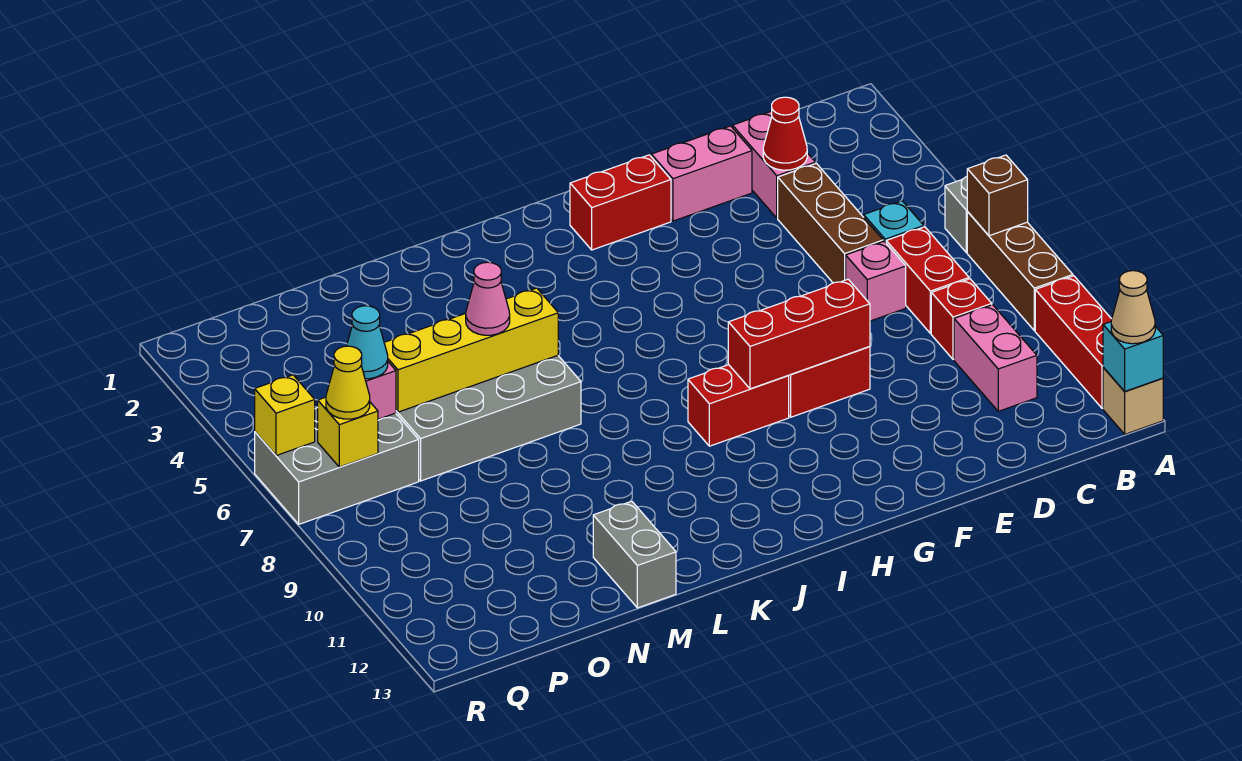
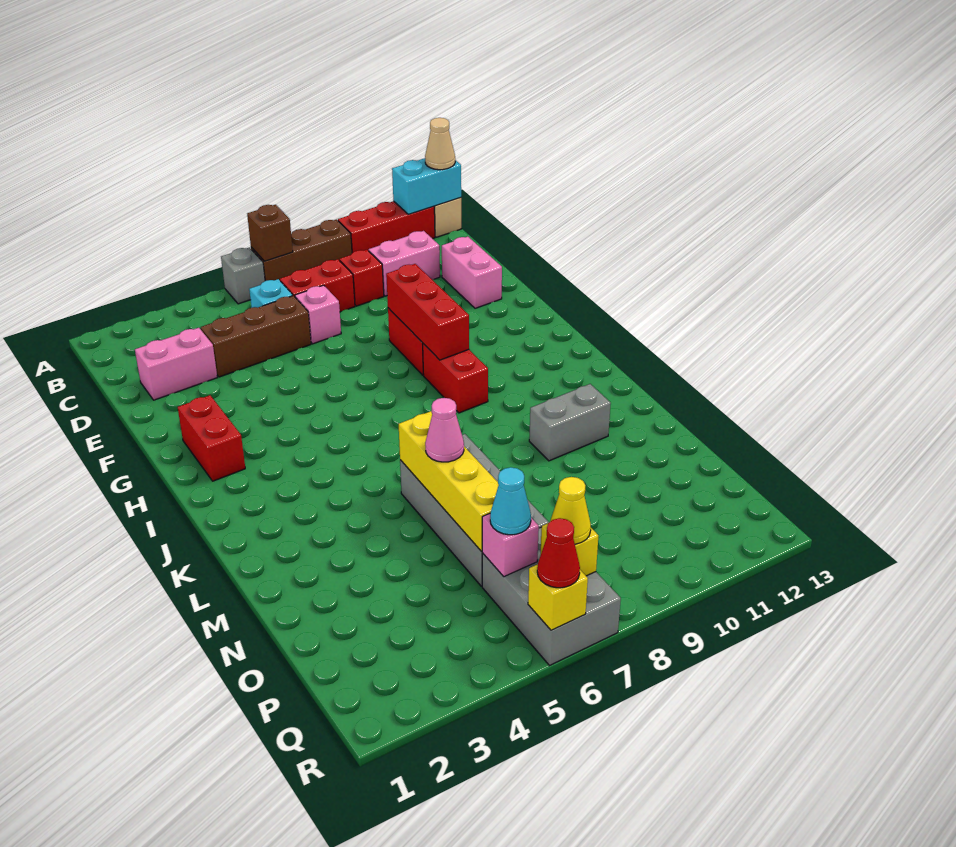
cyan brick A13 level 2 -> cyan brick A12:A13 level 2
red cone D3 level 2 -> red cone R6 level 3
pink brick E2:F2 level 1 -> pink brick D12:E12 level 1
grey brick M12:M13 level 1 -> grey brick L10:L11 level 1

